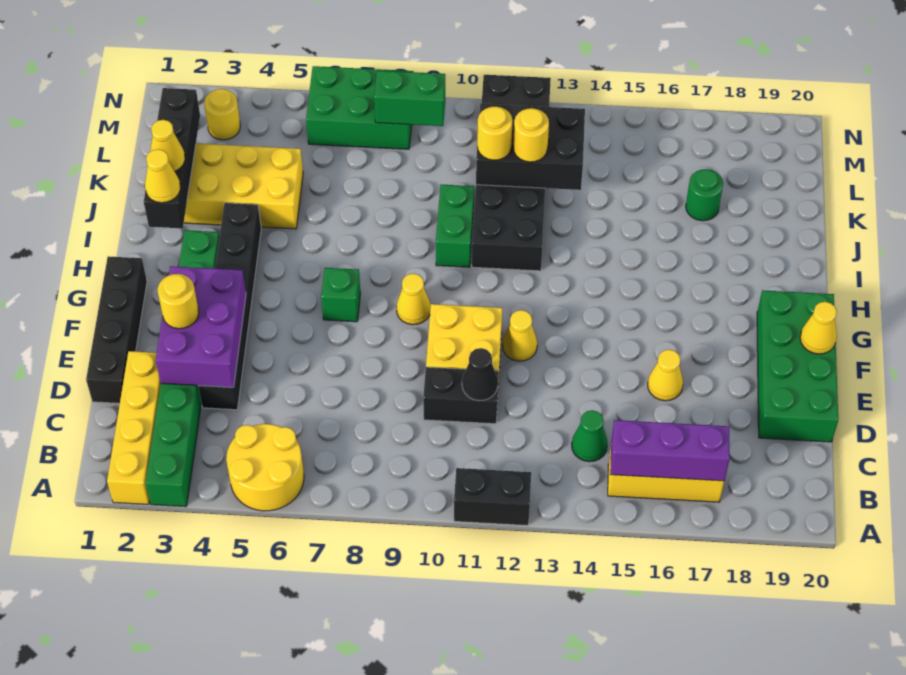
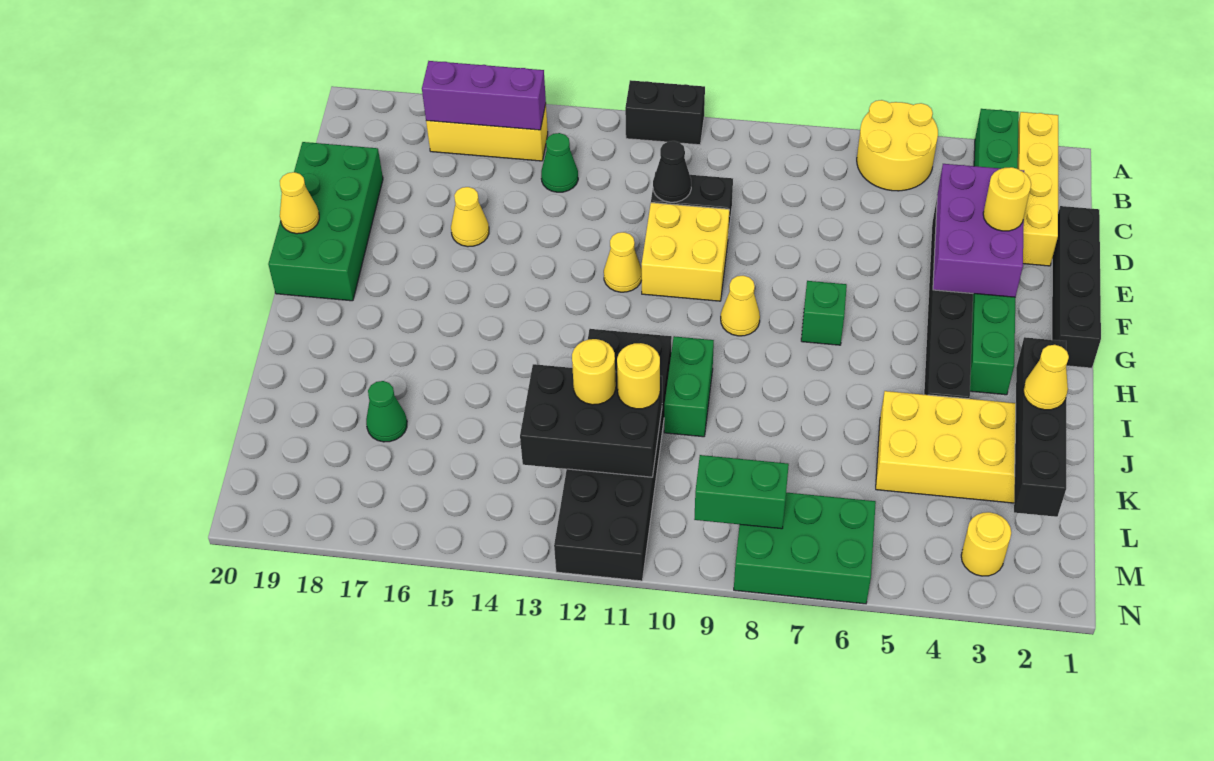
yellow cone I2 level 3 -> none
green round brick K17 level 1 -> green cone K17 level 1

